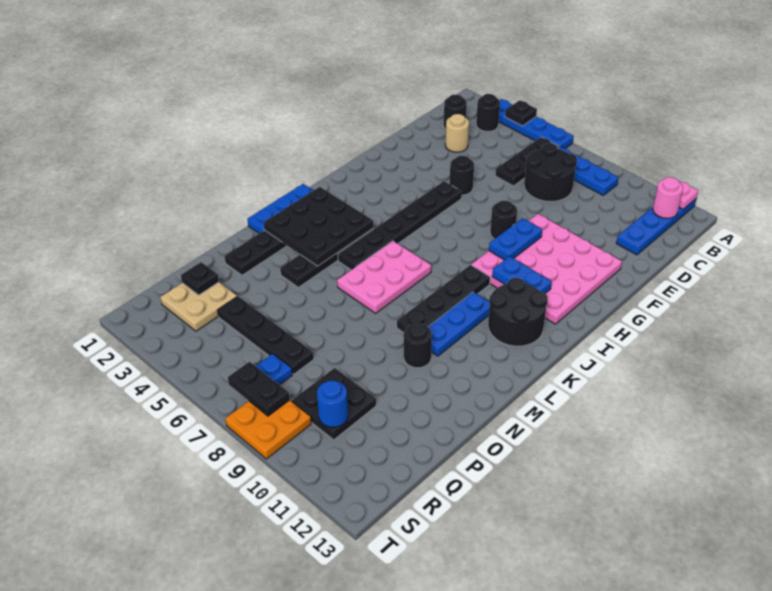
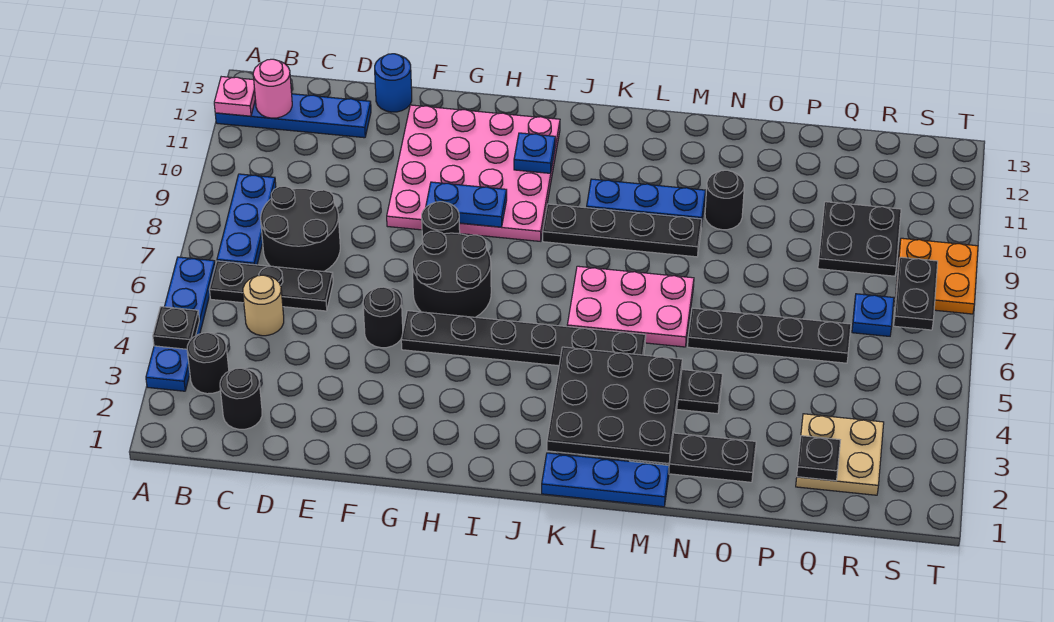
tan round brick D3 level 1 -> tan round brick C5 level 1
blue plate I10:I11 level 2 -> blue plate I11 level 2
black round brick J11:K12 level 1 -> black round brick G6:H7 level 1
black plate Q4:Q7 level 1 -> black plate N6:Q6 level 1
blue round brick R10 level 2 -> blue round brick E13 level 1

